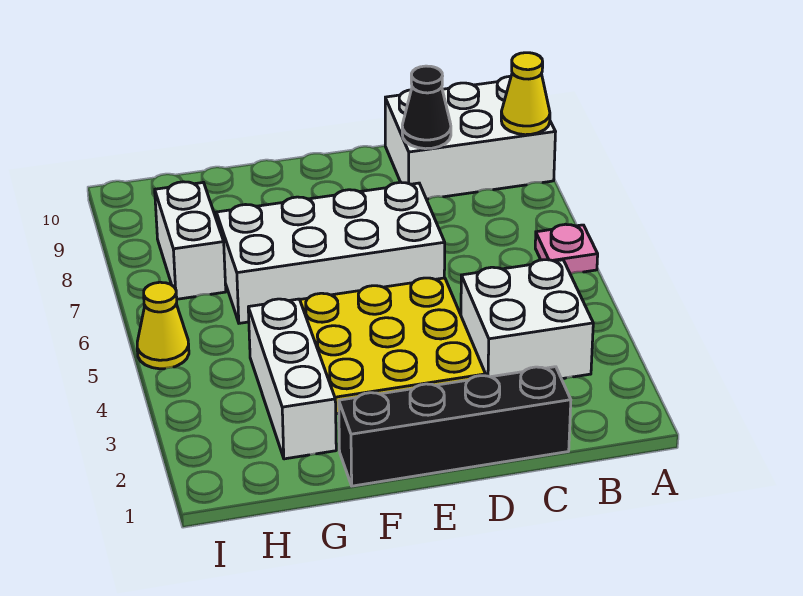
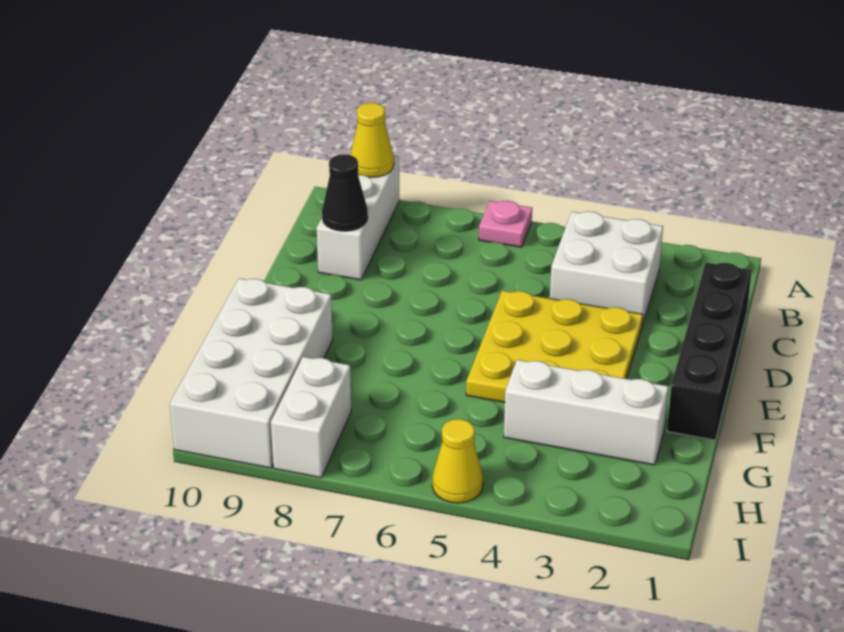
white brick A9:C10 level 1 -> white brick A9:C9 level 1
white brick D6:G7 level 1 -> white brick F9:I10 level 1
white brick H7:H8 level 1 -> white brick H8:I8 level 1

